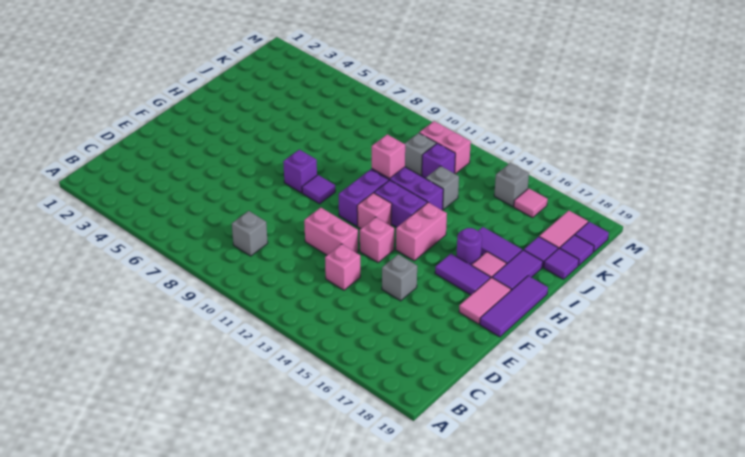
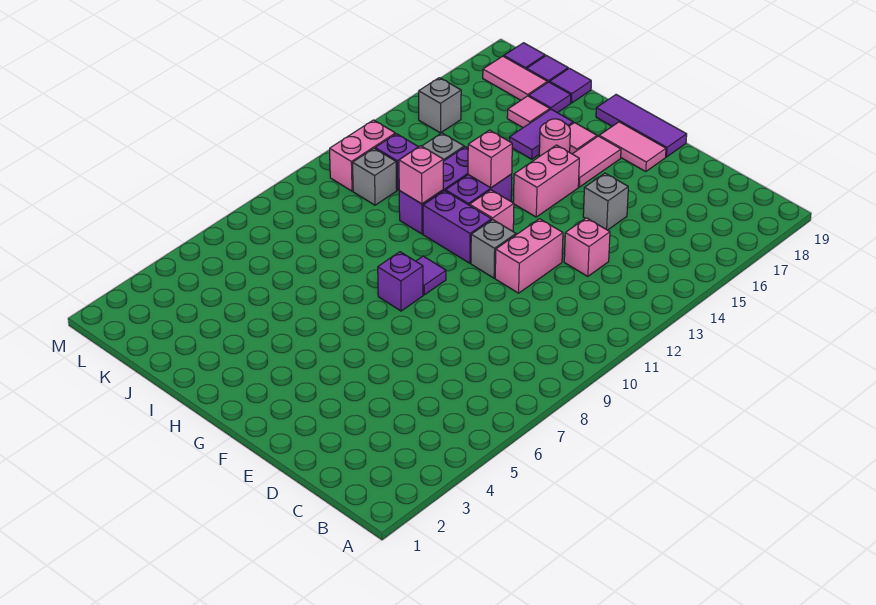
grey brick C9 level 1 -> grey brick F11 level 1
pink brick F13 level 1 -> pink brick H13 level 2
pink brick G14:H14 level 1 -> pink brick G14:G15 level 1
purple tile G16:G17 level 1 -> pink tile G16:G17 level 1
purple round brick H16 level 1 -> pink round brick H16 level 1
purple tile H18:I18 level 1 -> none
pink tile L16 level 1 -> pink tile J17 level 1

